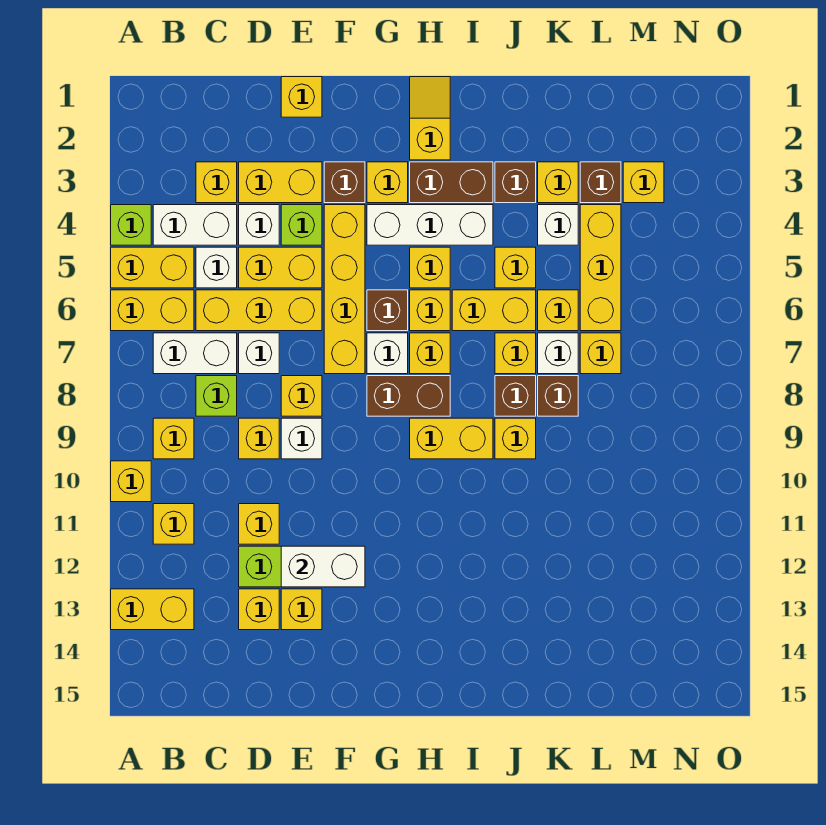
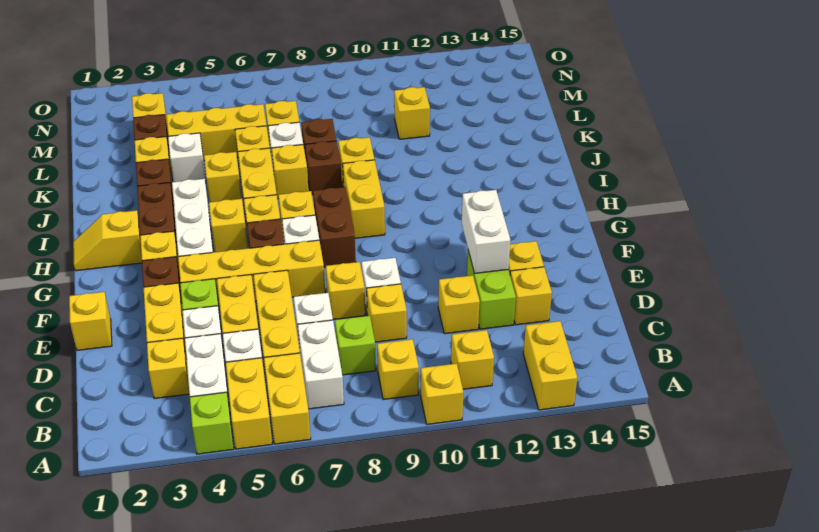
none -> yellow brick L11 level 1

